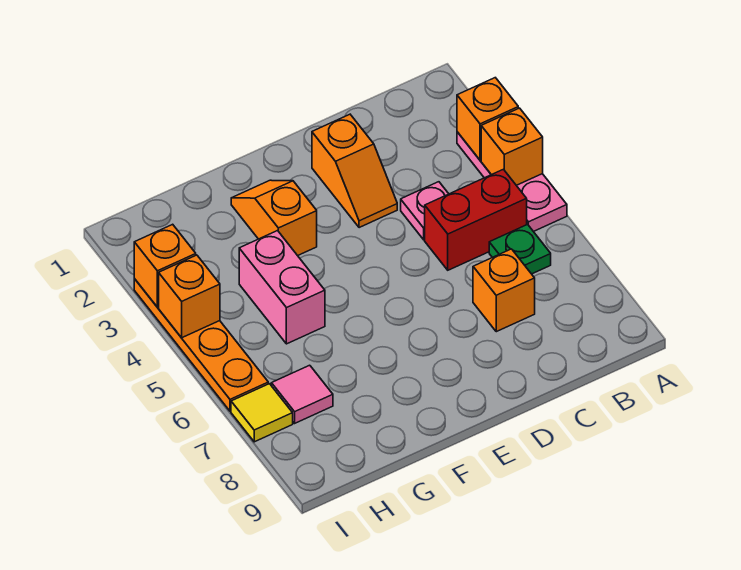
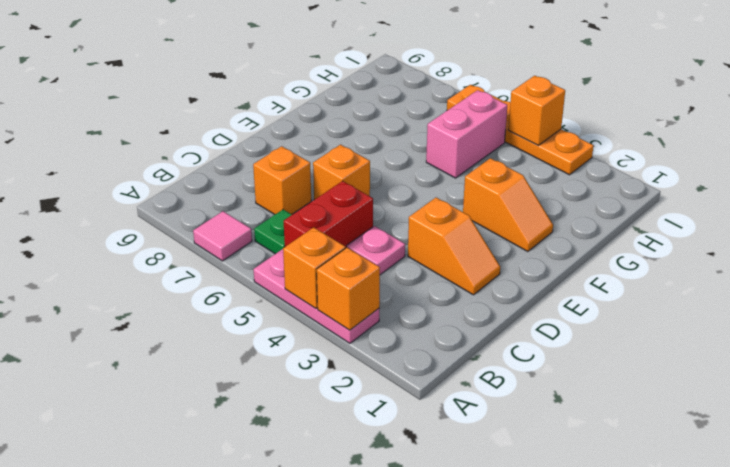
orange slope D2:D3 level 1 top 2 -> orange slope D2:D3 level 1 top 3
pink brick G4:G5 level 1 -> pink brick G5:H5 level 1
pink tile H7 level 1 -> pink tile A7 level 1
orange brick I3 level 2 -> orange brick D6 level 1
yellow tile I7 level 1 -> none

